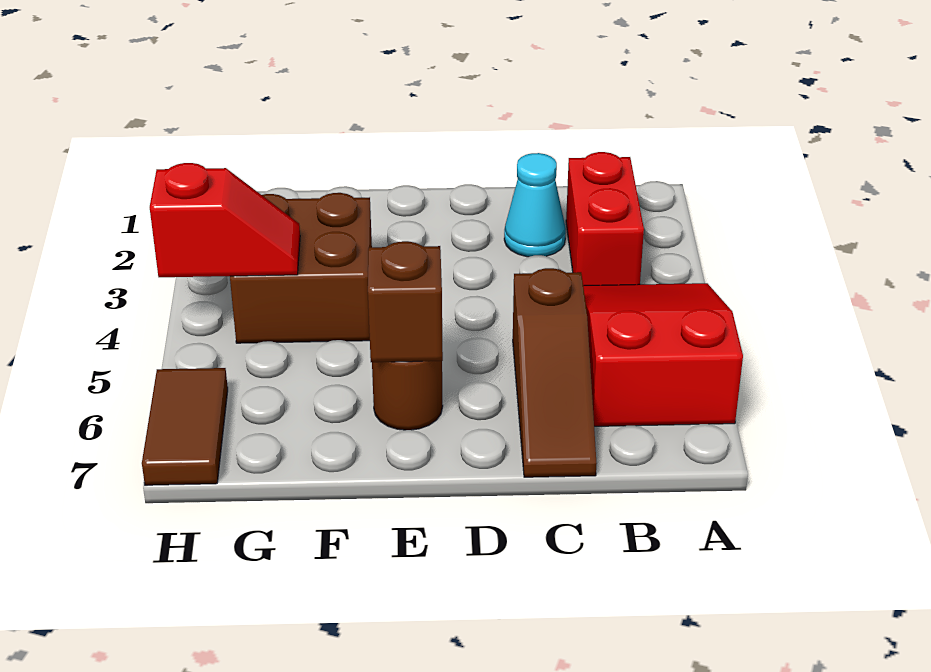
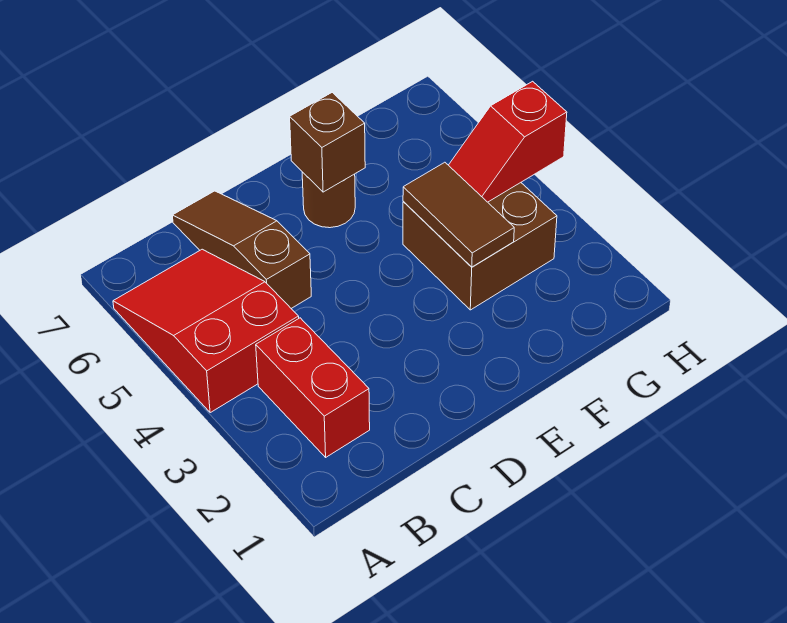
red slope A4:B6 level 1 top 6 -> red slope A4:B6 level 1 top 4
cyan cone C2 level 1 -> none
brown tile H6:H7 level 1 -> brown tile F3:F4 level 2

